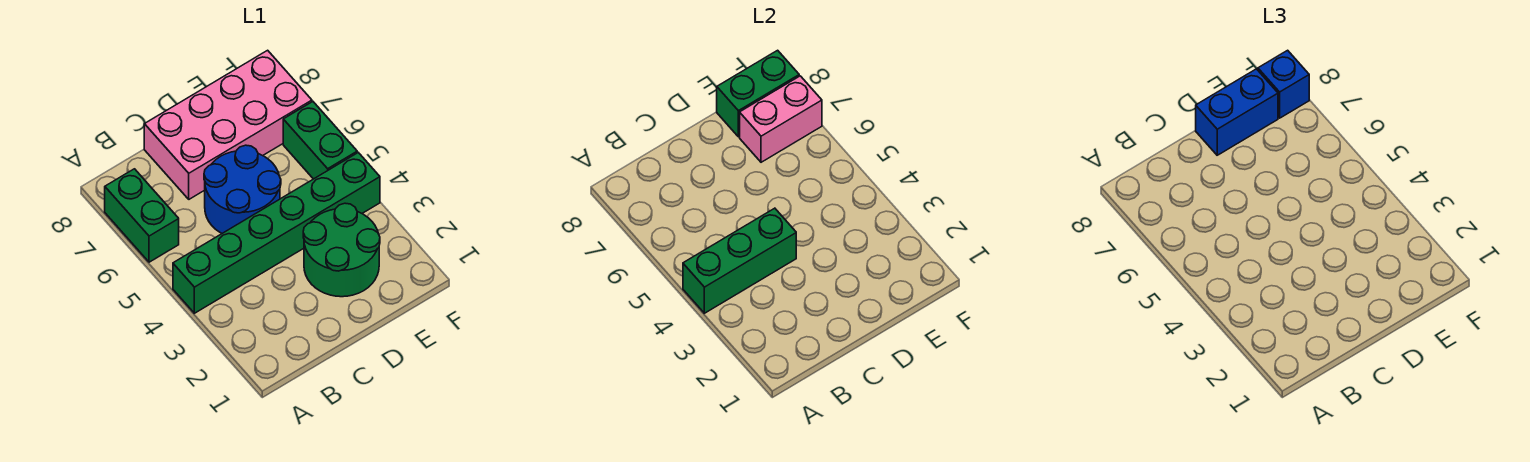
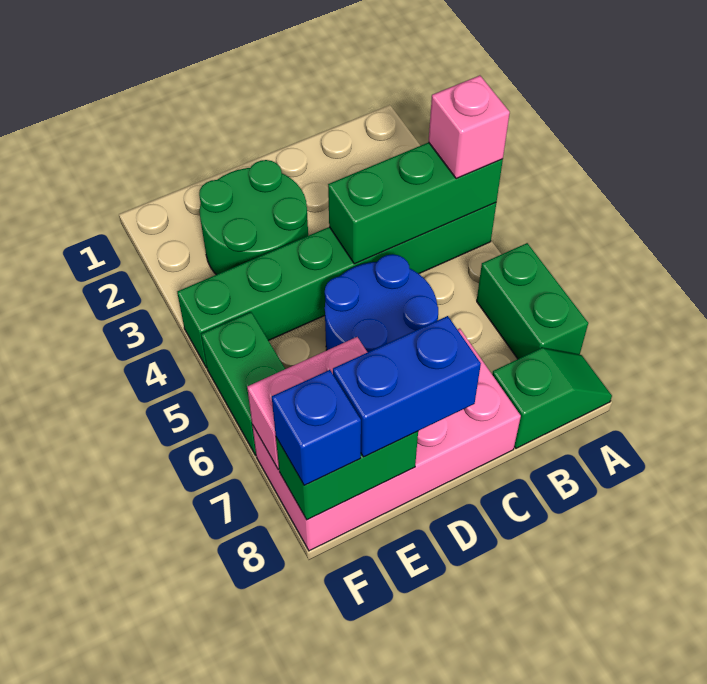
none -> pink brick A4 level 3
none -> green slope A8:B8 level 1 top B

